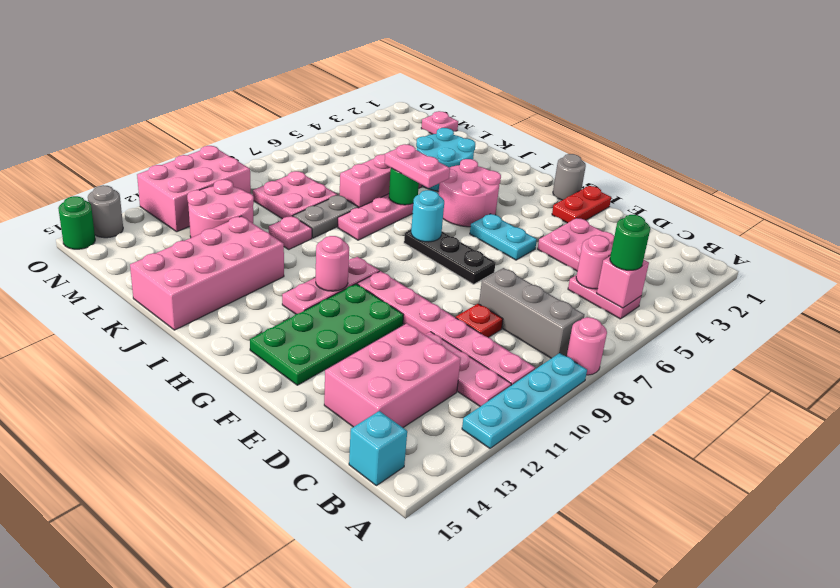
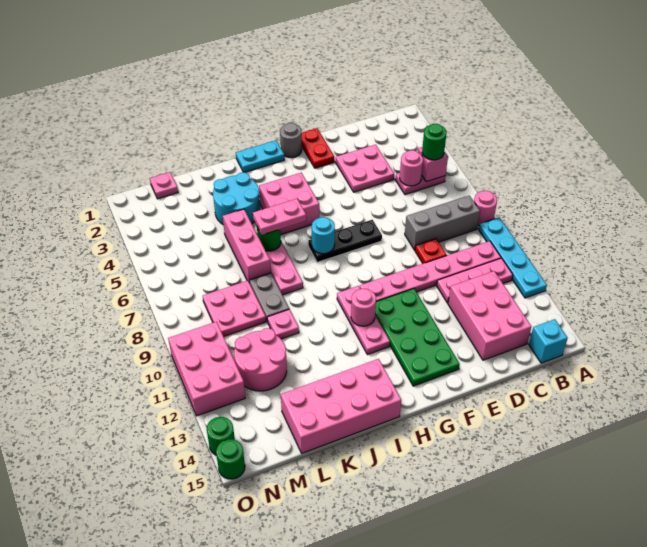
cyan plate F5:G5 level 1 -> cyan plate H1:I1 level 1
pink round brick H4:I5 level 1 -> pink brick H4:I5 level 1
pink brick J12:K15 level 1 -> pink brick I14:L15 level 1
grey round brick O14 level 1 -> green round brick O14 level 1

